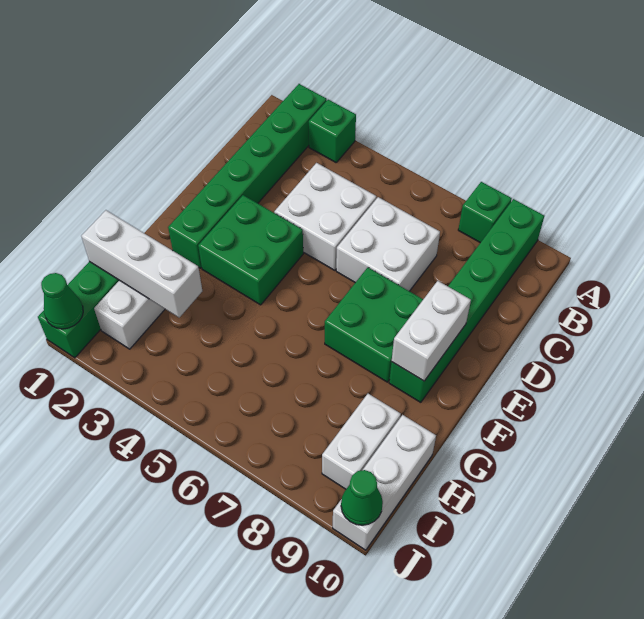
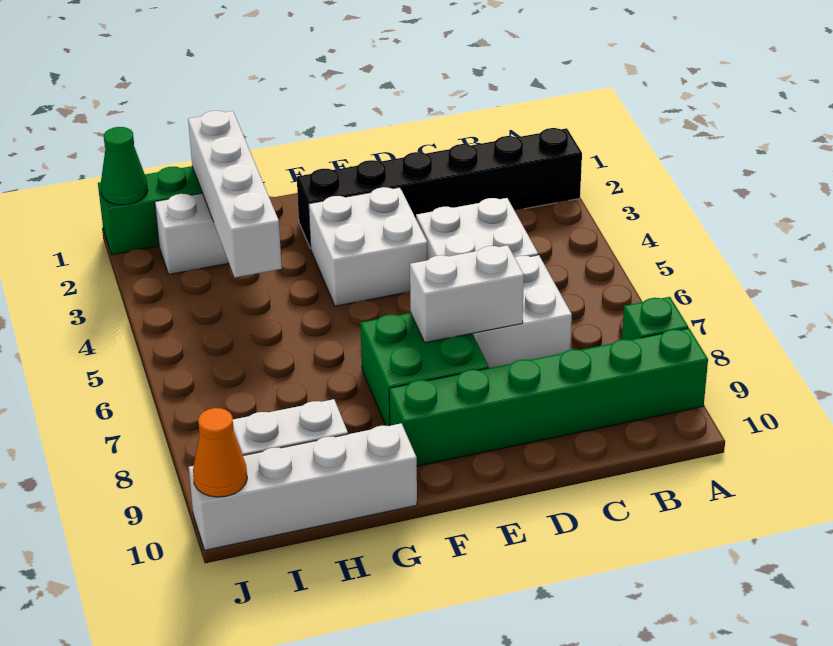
green brick A2:F2 level 1 -> black brick A2:F2 level 1
green brick A3 level 1 -> none
green brick E3:F4 level 1 -> white brick E3:F4 level 1
white brick E9:F9 level 2 -> white brick D7:E7 level 2
white brick H1:H3 level 2 -> white brick H1:H4 level 2
white brick H10:J10 level 1 -> white brick G10:J10 level 1
green cone J10 level 2 -> orange cone J10 level 2

